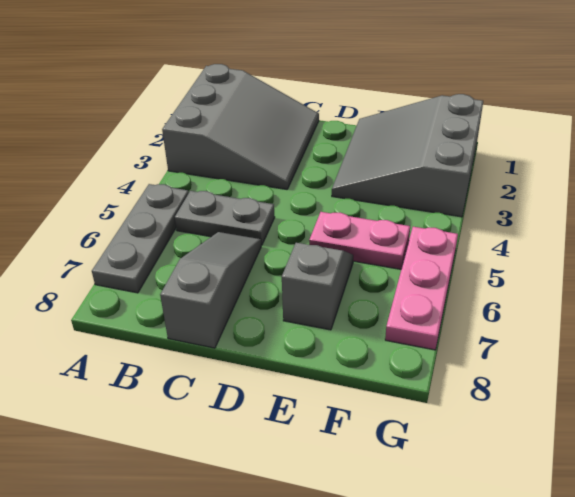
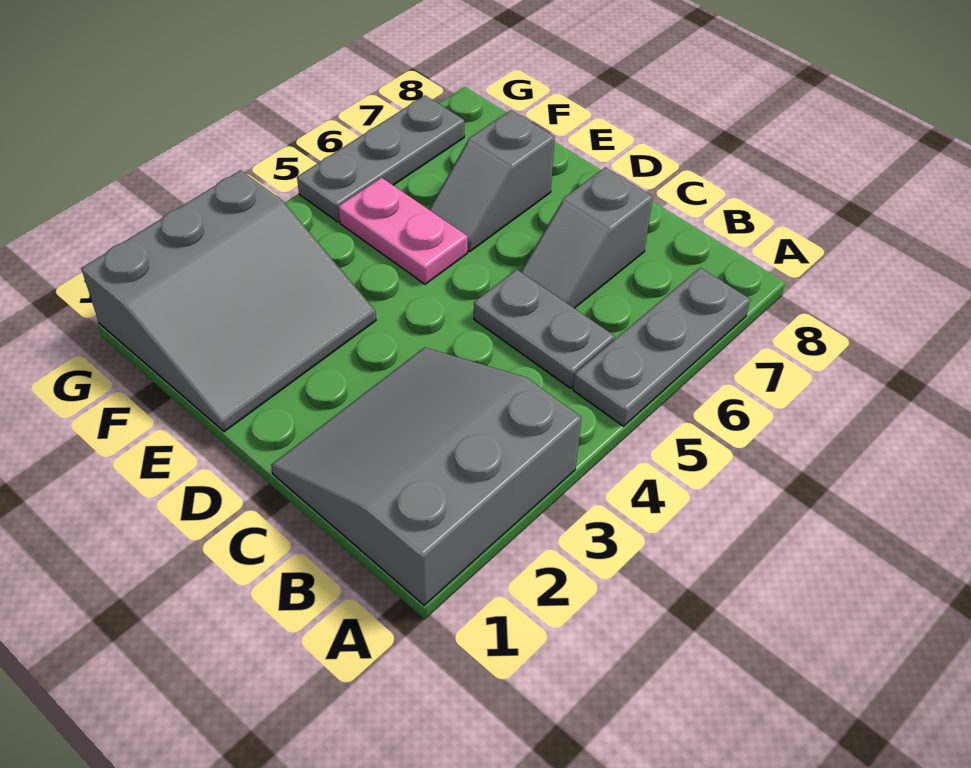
grey slope C6:C8 level 1 top 8 -> grey slope C6:C7 level 1 top 7
pink plate G5:G7 level 1 -> grey plate G5:G7 level 1

